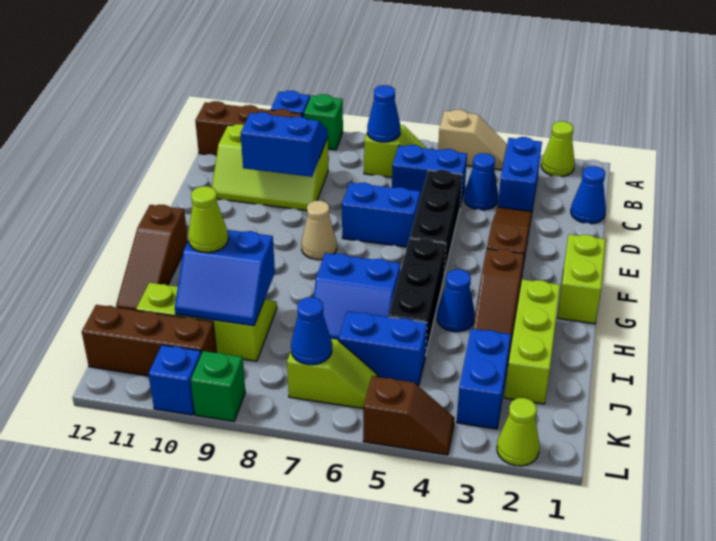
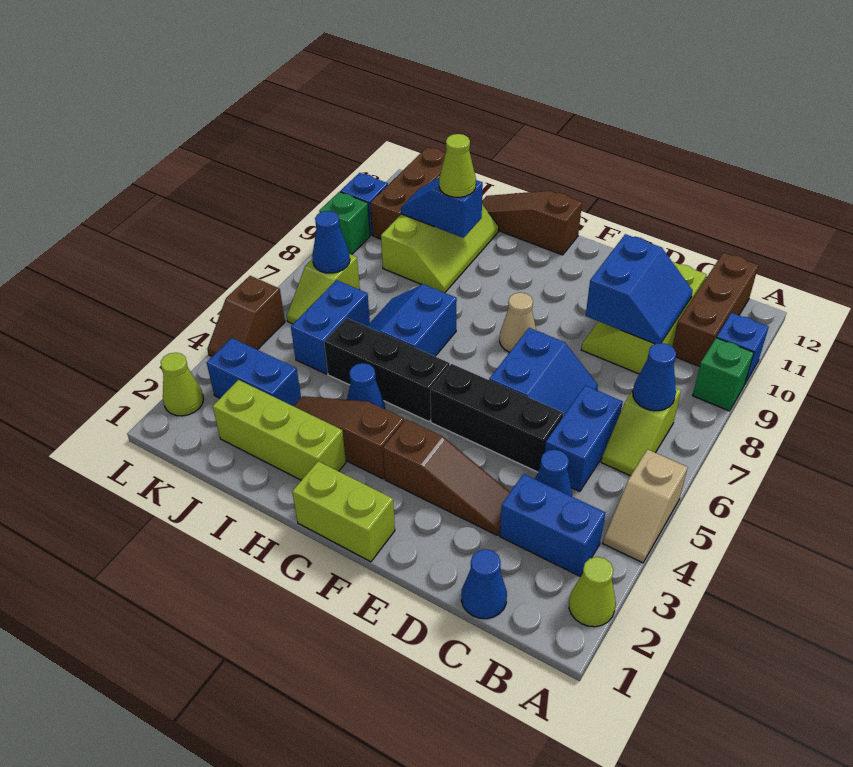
blue slope I9:J10 level 2 top I -> blue slope I10:J10 level 2 top I

